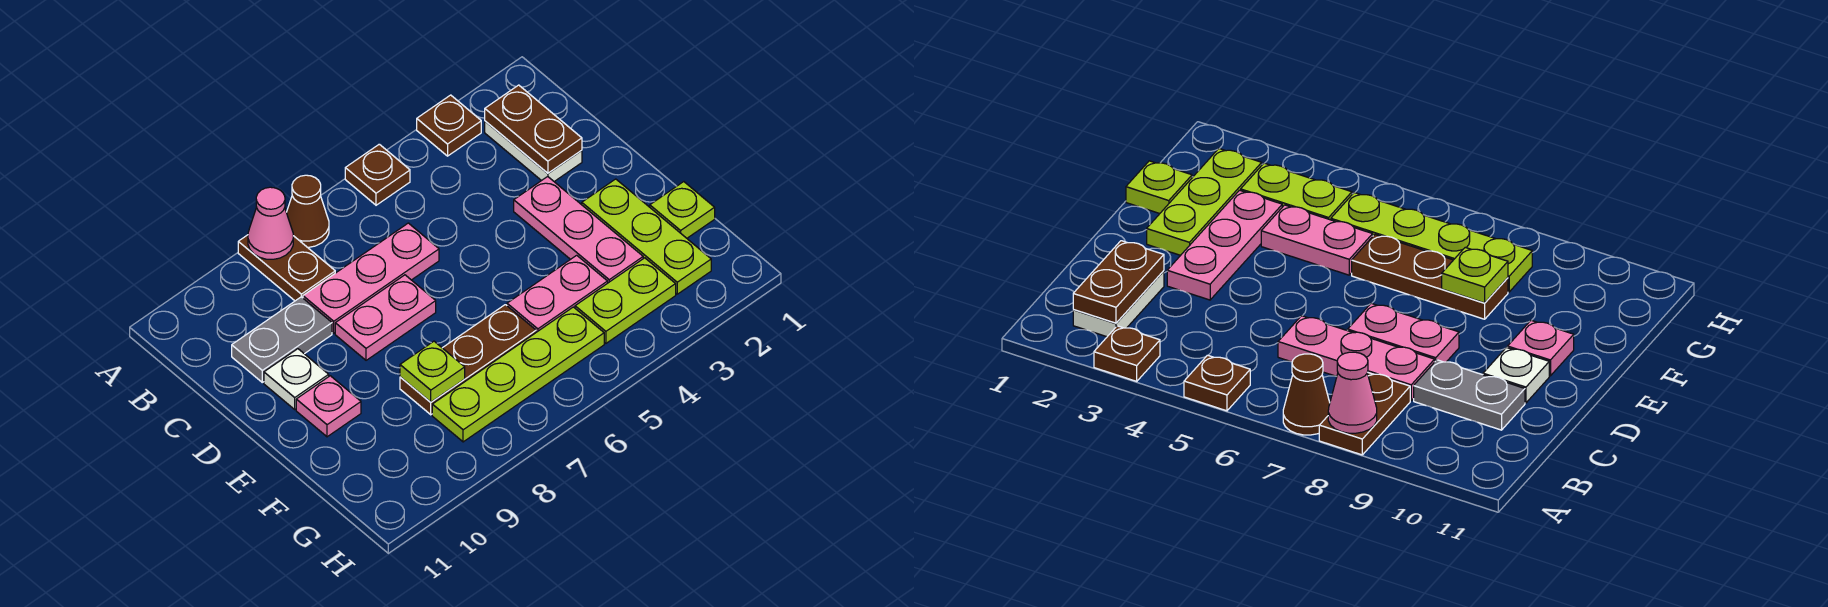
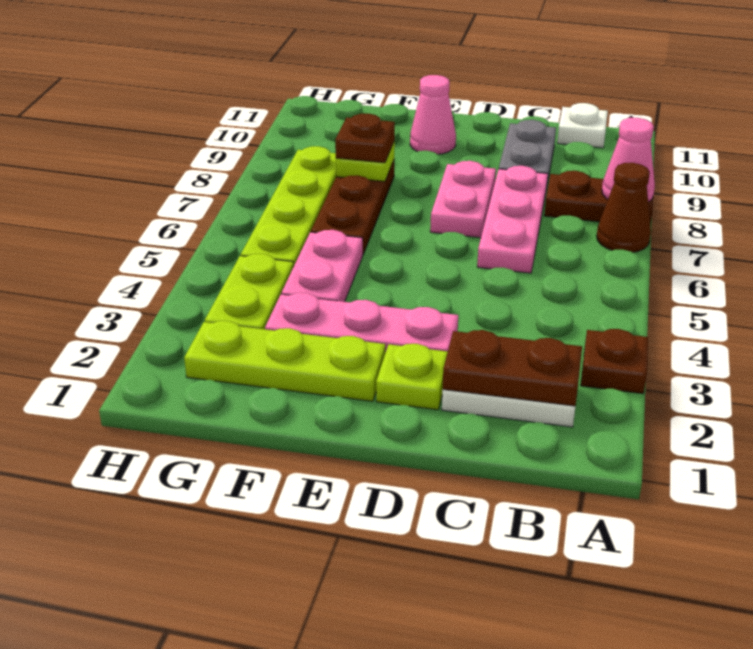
brown plate A5 level 1 -> brown plate F8 level 3
white plate D10 level 1 -> white plate B11 level 1
pink plate E10 level 1 -> pink cone E10 level 1
lime plate F1 level 1 -> lime plate D2 level 1

